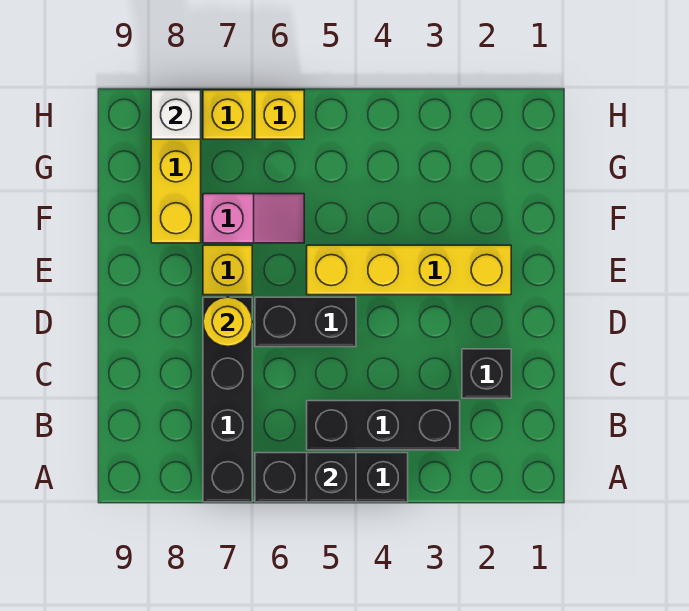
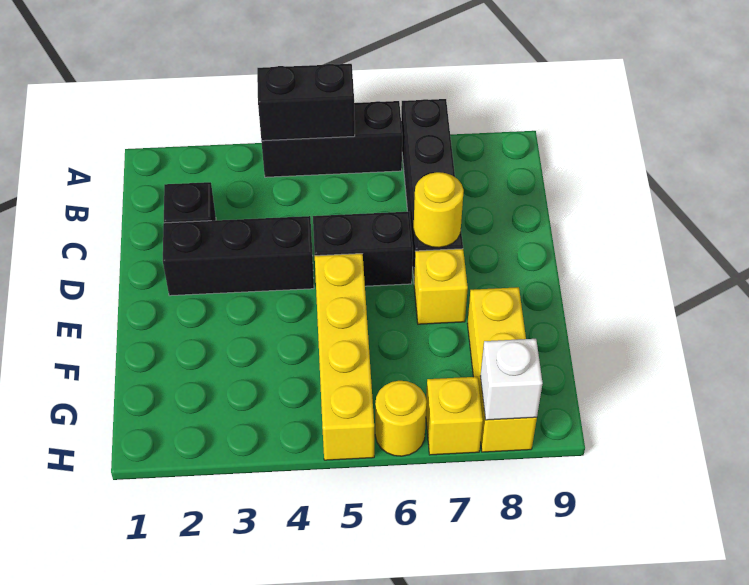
black brick A5 level 2 -> black brick A4:A5 level 2
black brick B3:B5 level 1 -> black brick D2:D4 level 1
yellow brick E2:E5 level 1 -> yellow brick E5:H5 level 1
pink slope F6:F7 level 1 top 7 -> none
yellow brick H6 level 1 -> yellow round brick H6 level 1

